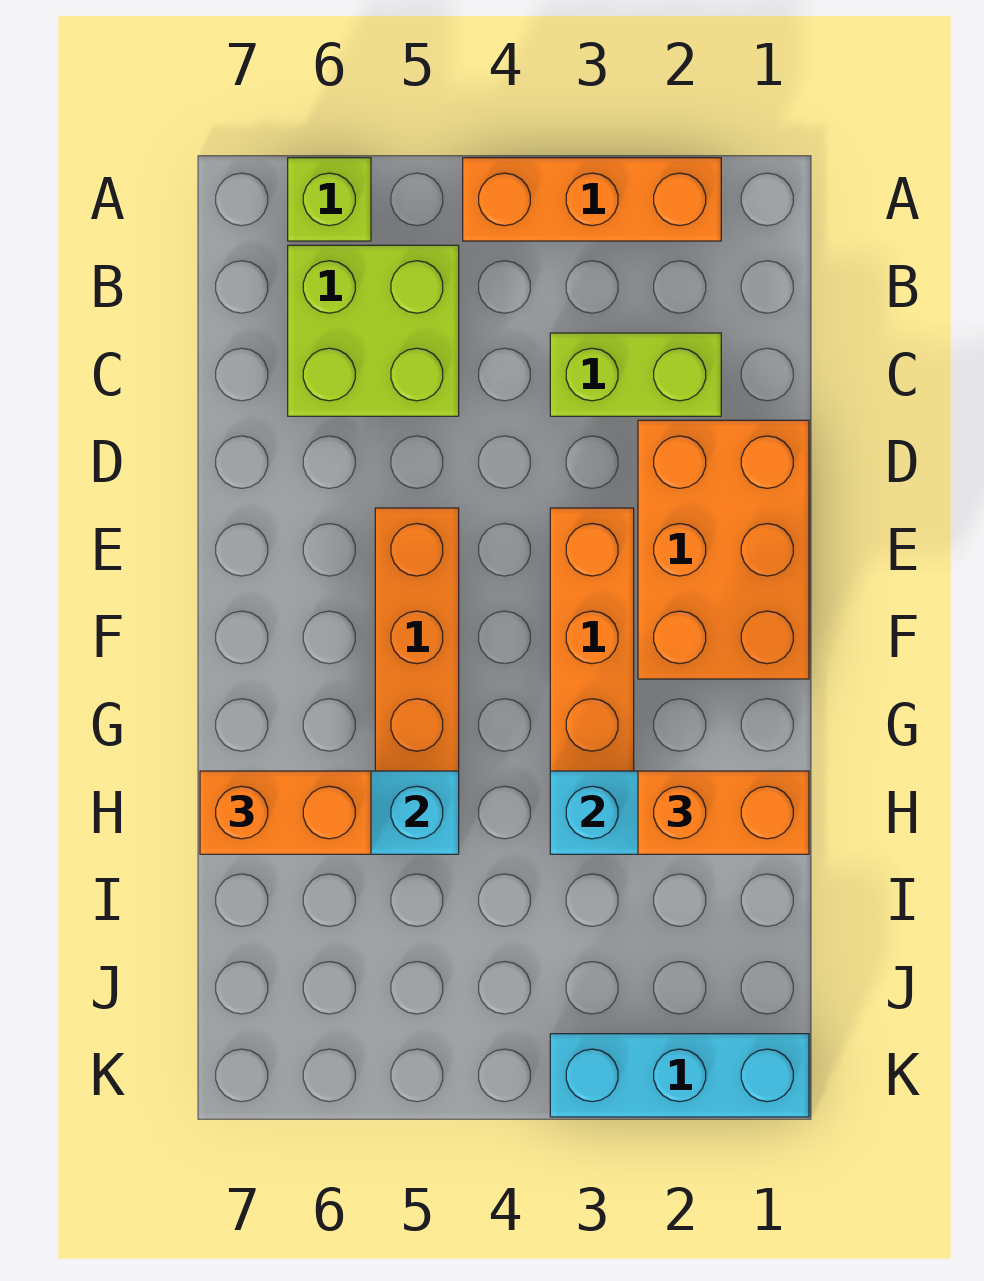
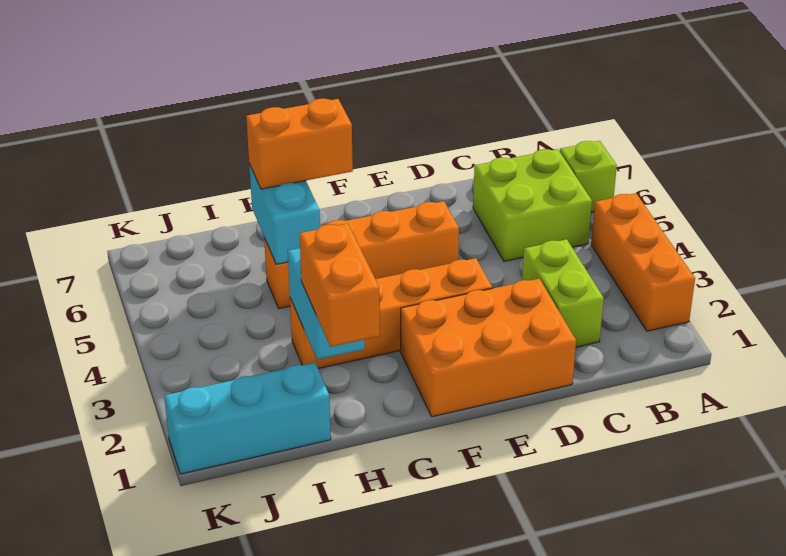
orange brick H6:H7 level 3 -> orange brick G6:H6 level 3
cyan brick K1:K3 level 1 -> cyan brick I1:K1 level 1

